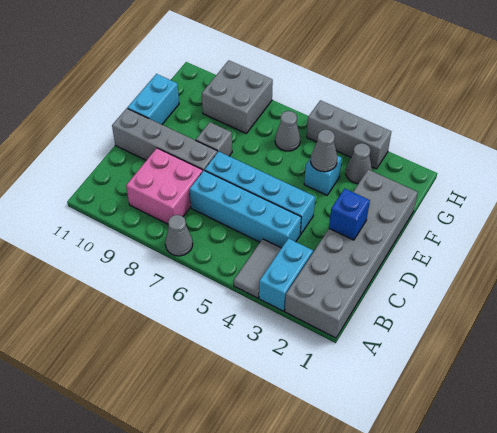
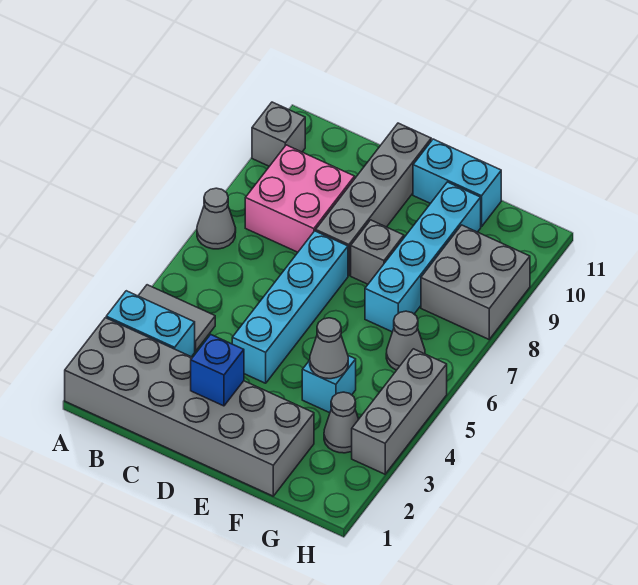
none -> grey brick A10 level 1
cyan brick C4:C7 level 1 -> cyan brick F7:F10 level 1

